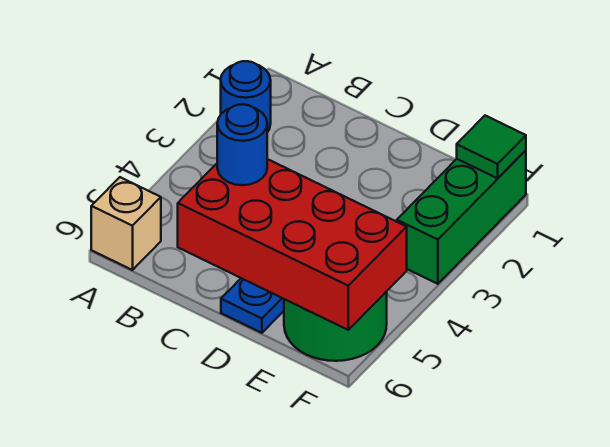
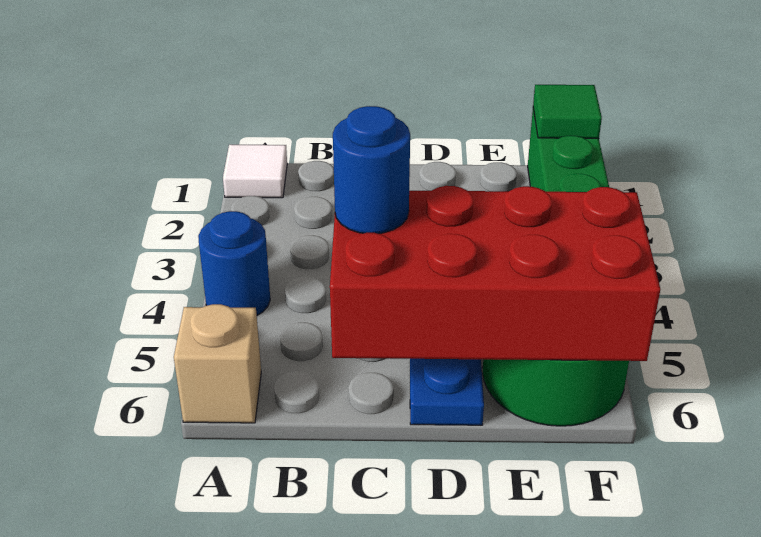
none -> white tile A1 level 1
blue round brick A2 level 1 -> blue round brick A4 level 1

